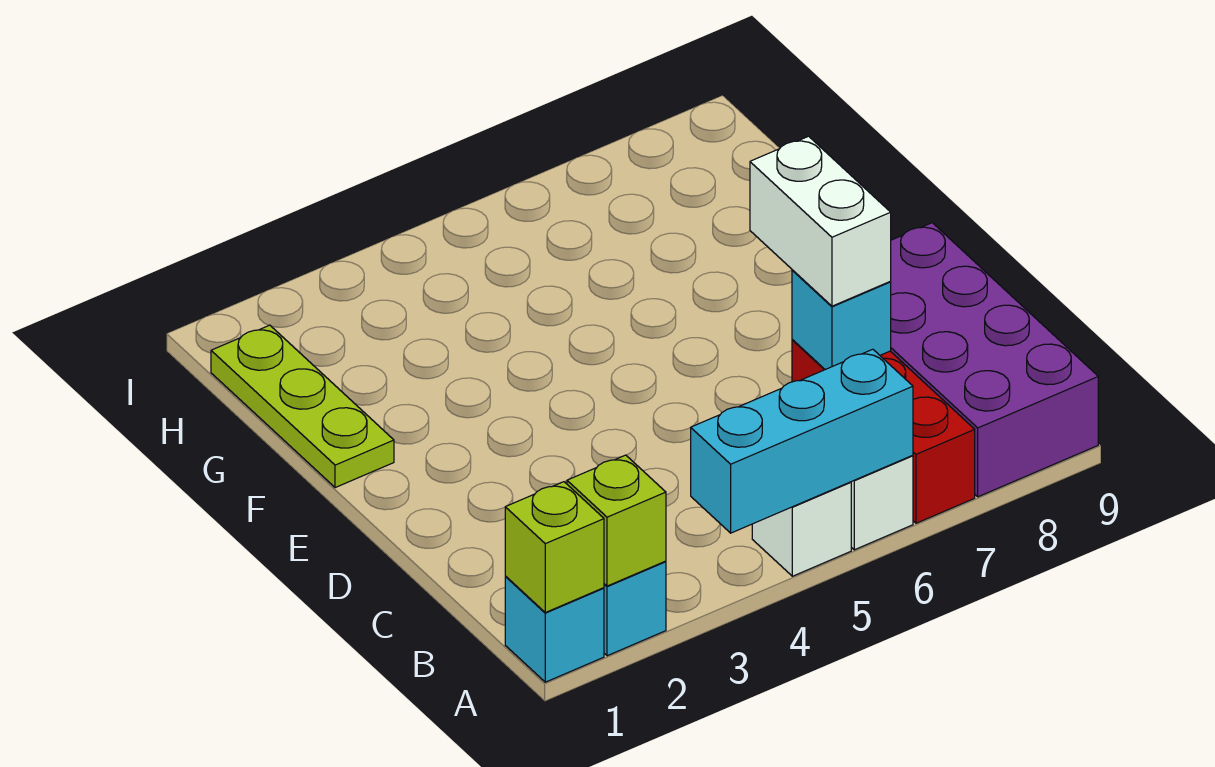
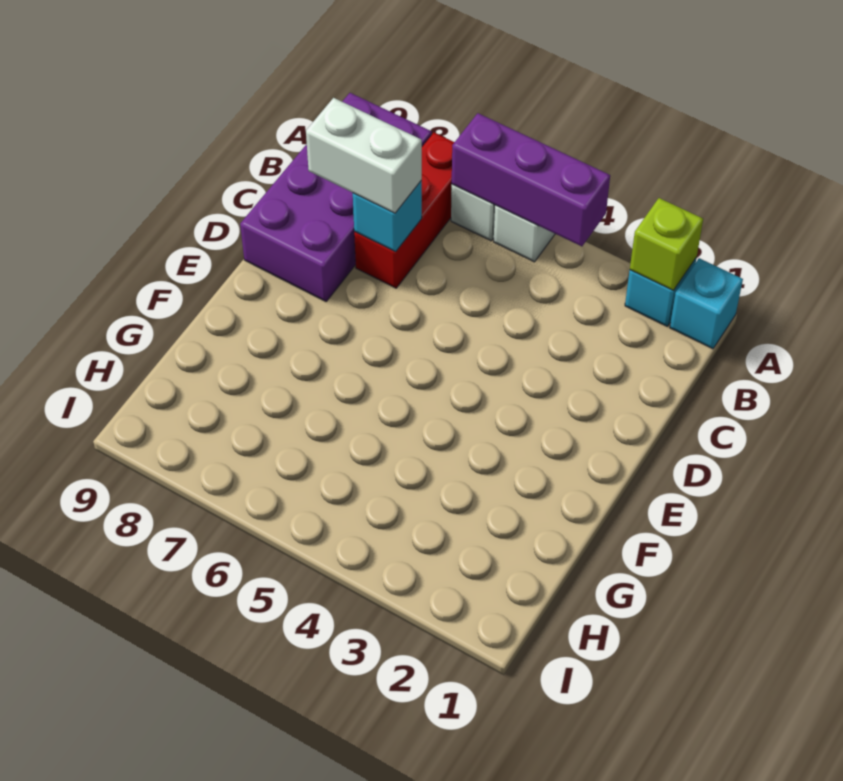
lime brick A1 level 2 -> none
cyan brick A4:A6 level 2 -> purple brick A4:A6 level 2
white brick C7:D7 level 3 -> white brick C7:C8 level 3
lime plate F1:H1 level 1 -> none

